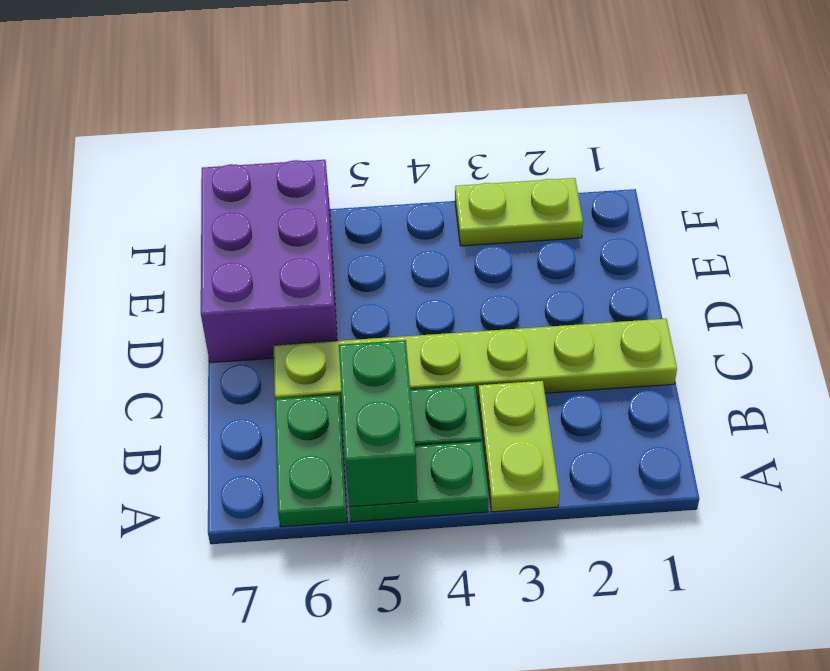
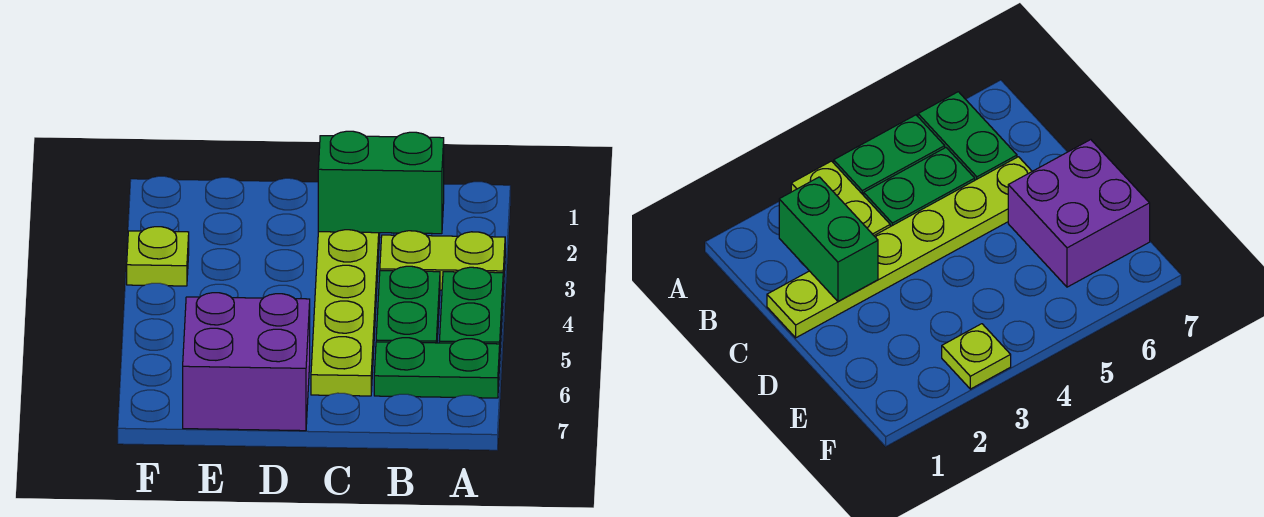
green brick A5:B5 level 2 -> green brick B2:C2 level 2
purple brick D6:F7 level 1 -> purple brick D6:E7 level 1
lime plate F2:F3 level 1 -> lime plate F3 level 1

